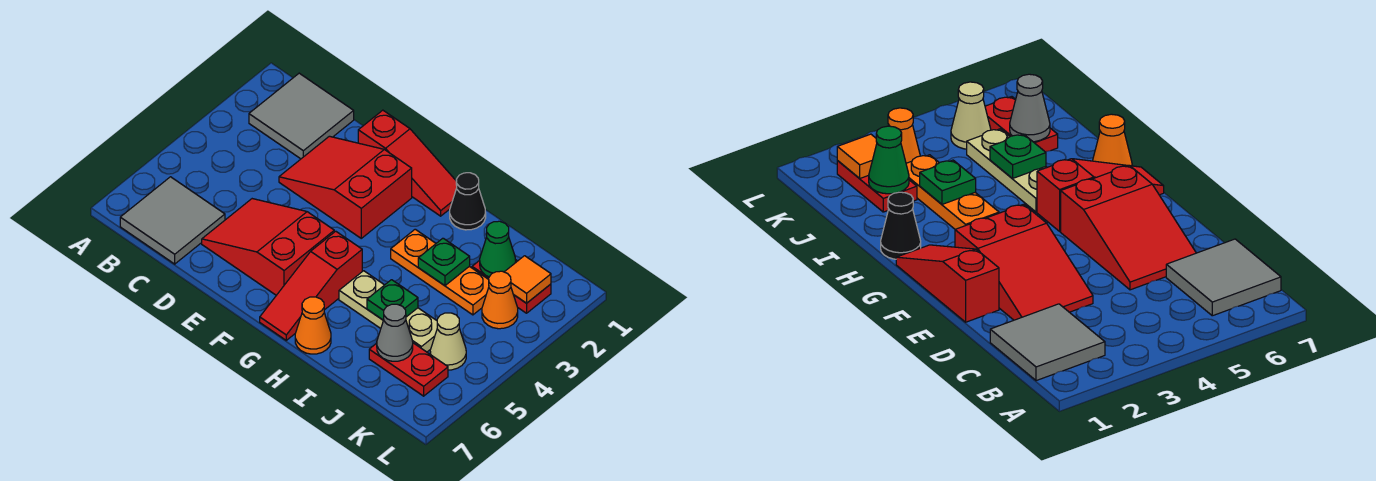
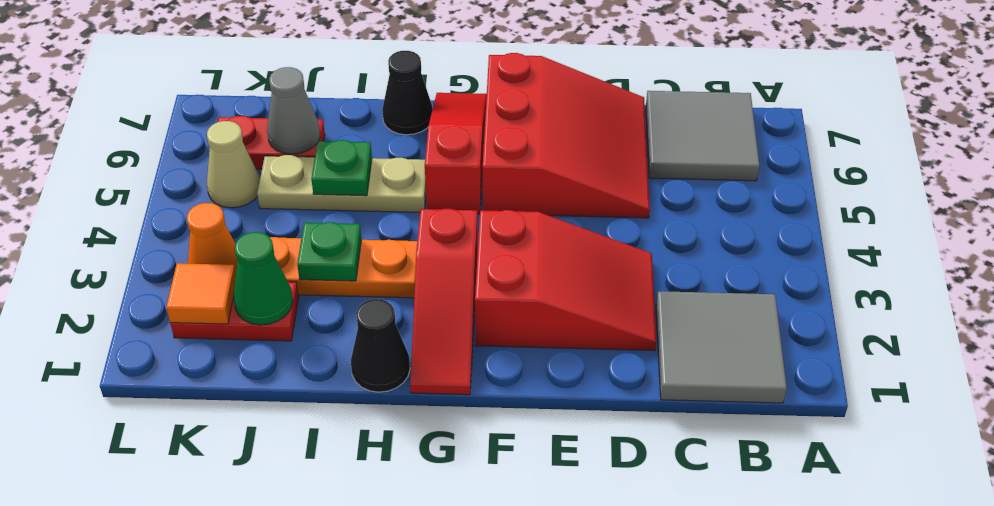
red slope D5:F6 level 1 top F -> red slope D5:F7 level 1 top F
red slope E1:G1 level 1 top E -> red slope G1:G3 level 1 top 3
orange cone H7 level 1 -> black cone H7 level 1

